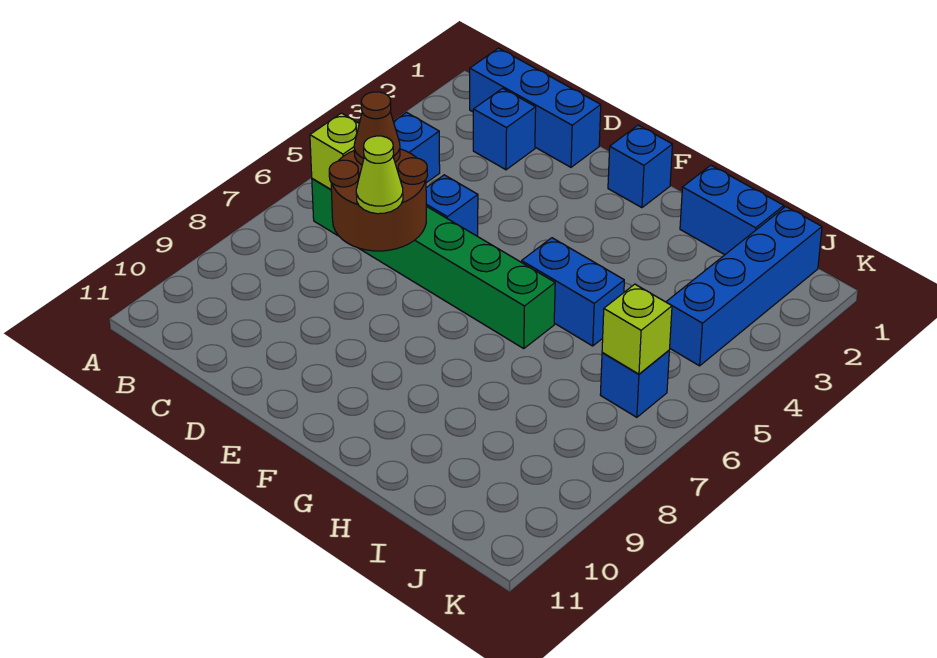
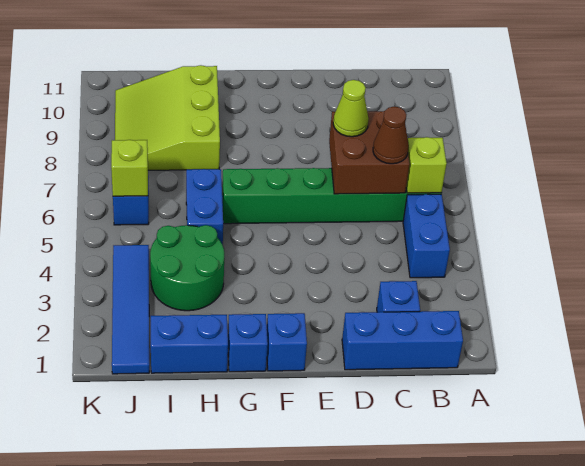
brown round brick C6:D7 level 2 -> brown brick C6:D7 level 2
blue brick D5 level 1 -> blue brick G1 level 1
blue brick G5:H5 level 1 -> blue brick H5:H6 level 1
none -> green round brick H3:I4 level 1
none -> lime slope H8:J10 level 1 top H
blue brick J1:J4 level 1 -> blue tile J1:J4 level 1

